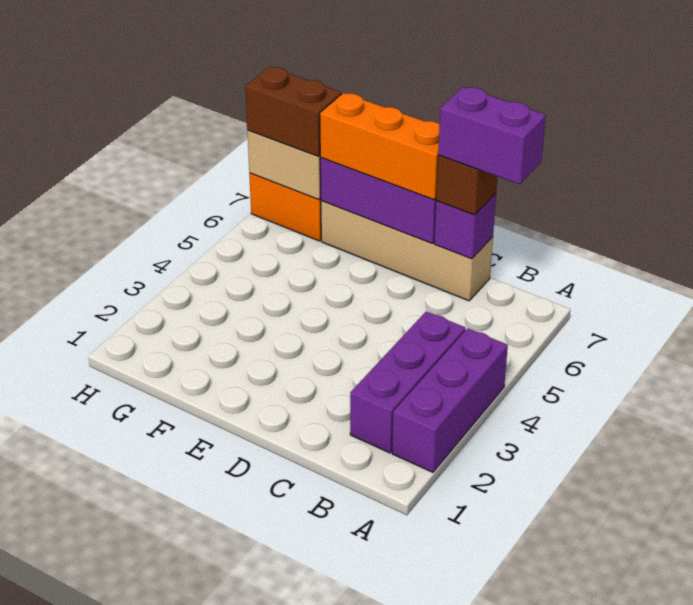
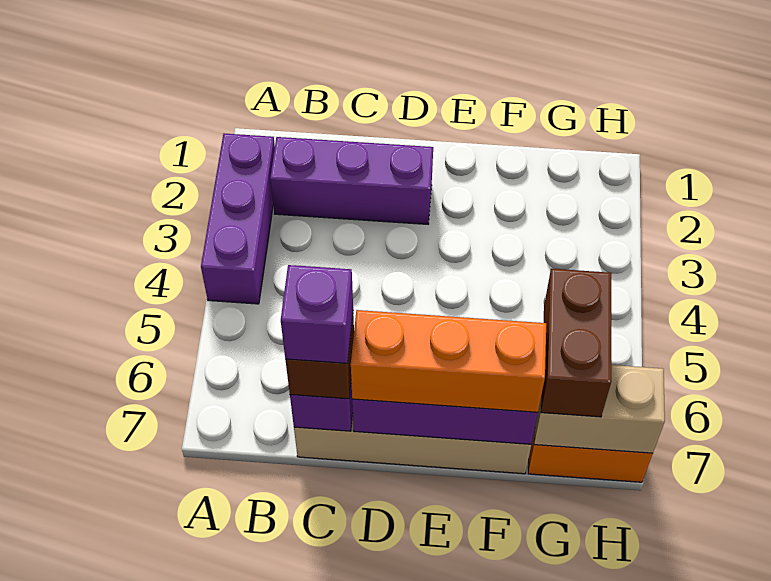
purple brick B2:B4 level 1 -> purple brick B2:D2 level 1
purple brick B7:C7 level 4 -> purple brick C7 level 4
brown brick G7:H7 level 3 -> brown brick G6:G7 level 3

